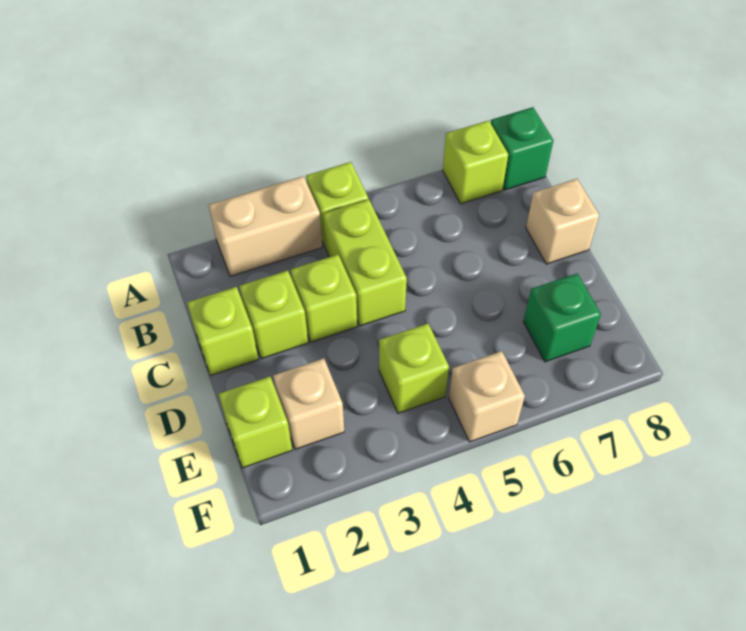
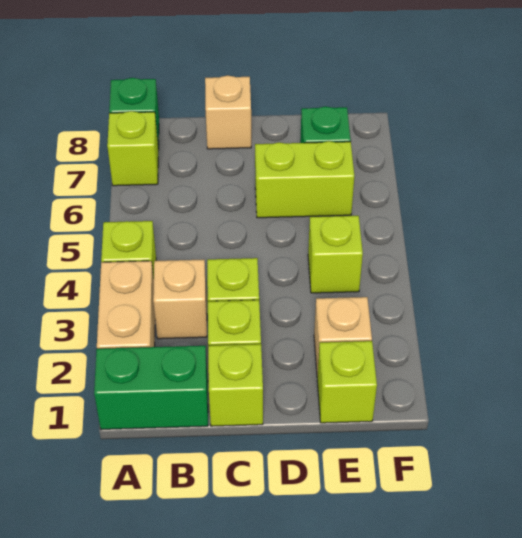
none -> green brick A1:B1 level 1
lime brick B4:C4 level 1 -> lime brick D6:E6 level 1
tan brick F5 level 1 -> tan brick B3 level 1

